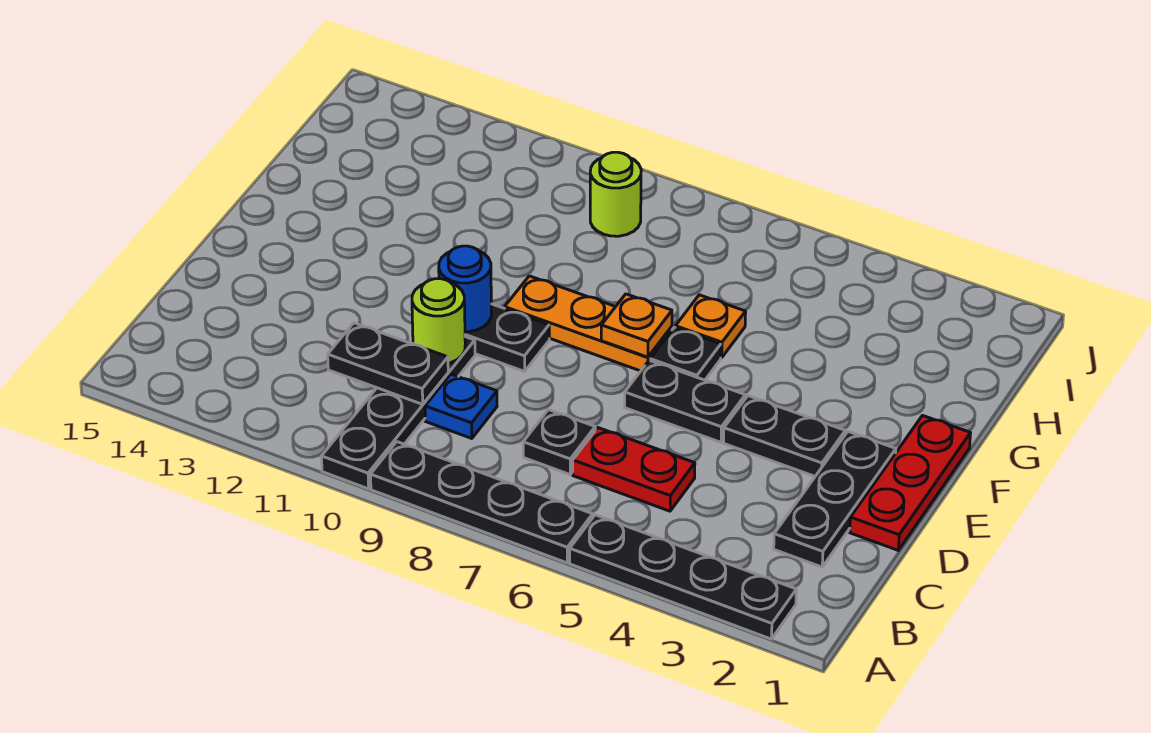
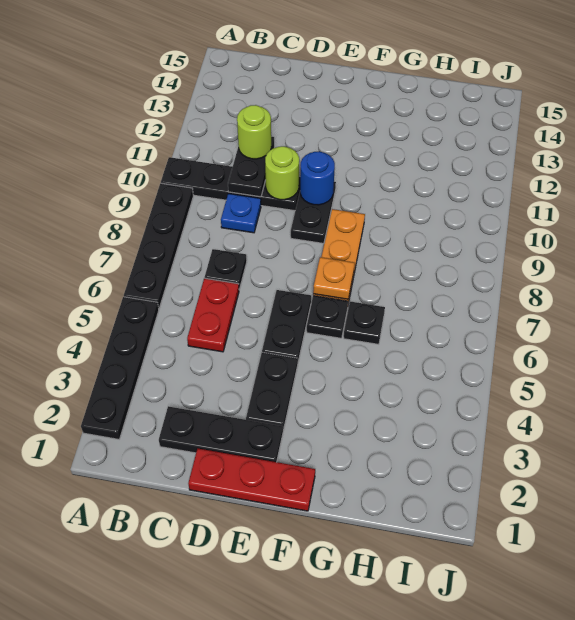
orange plate G6 level 1 -> black plate G6 level 1
lime round brick I9 level 1 -> lime round brick C11 level 3

